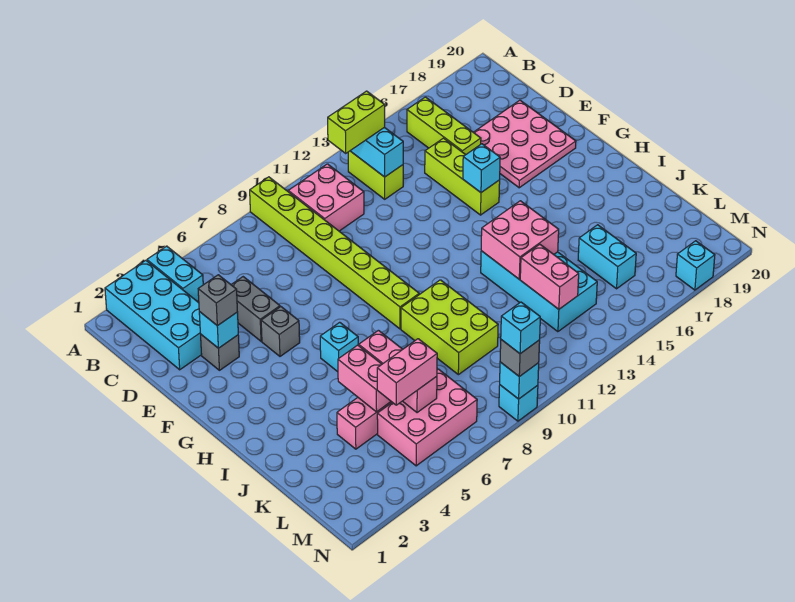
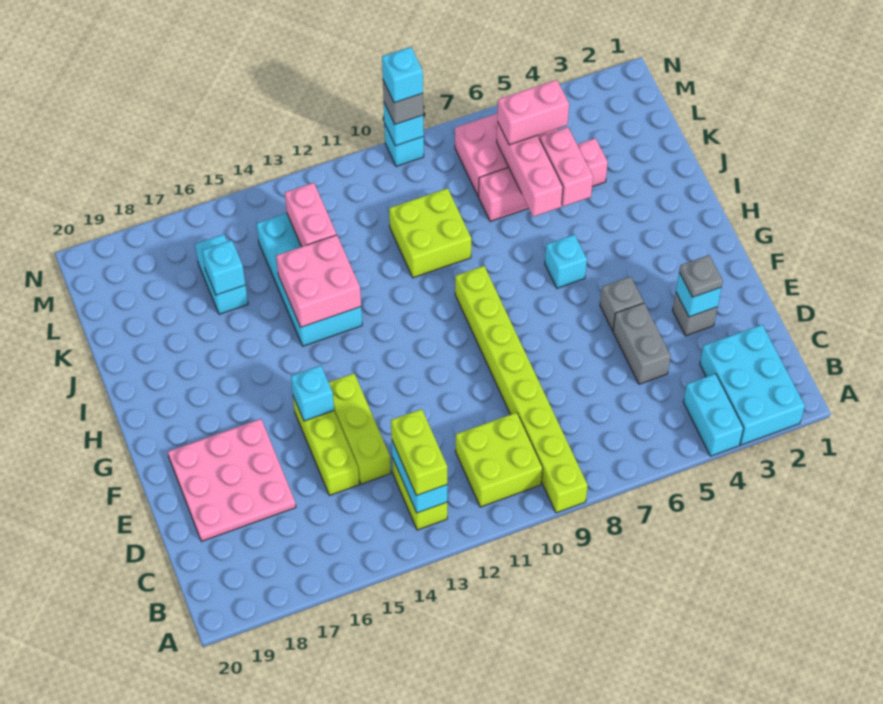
cyan brick A2:D3 level 1 -> cyan brick A2:C3 level 1
pink brick B10:C11 level 1 -> lime brick B10:C11 level 1
lime brick B12:B13 level 3 -> lime brick B13:C13 level 3
lime brick B16:D16 level 1 -> lime brick D14:F14 level 1
grey brick E3 level 3 -> grey plate E3 level 3
lime brick I9:K10 level 1 -> lime brick J9:K10 level 1
cyan brick N18 level 1 -> cyan brick K16 level 2

